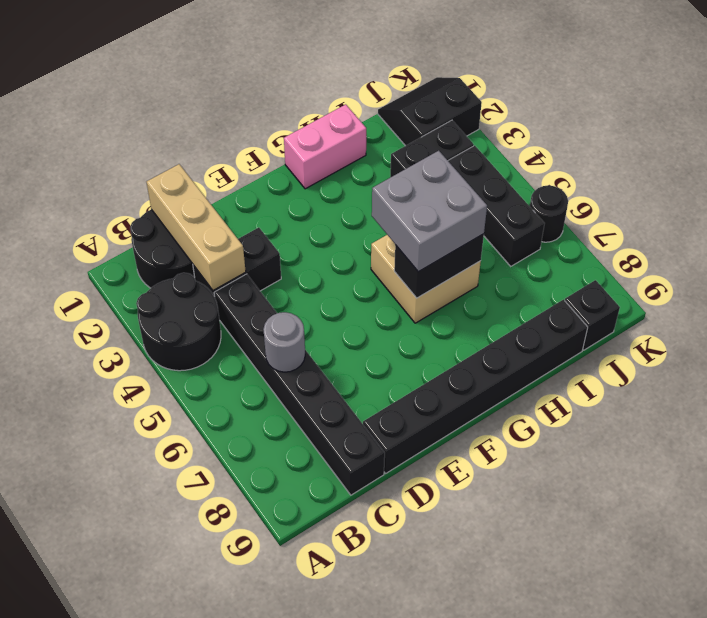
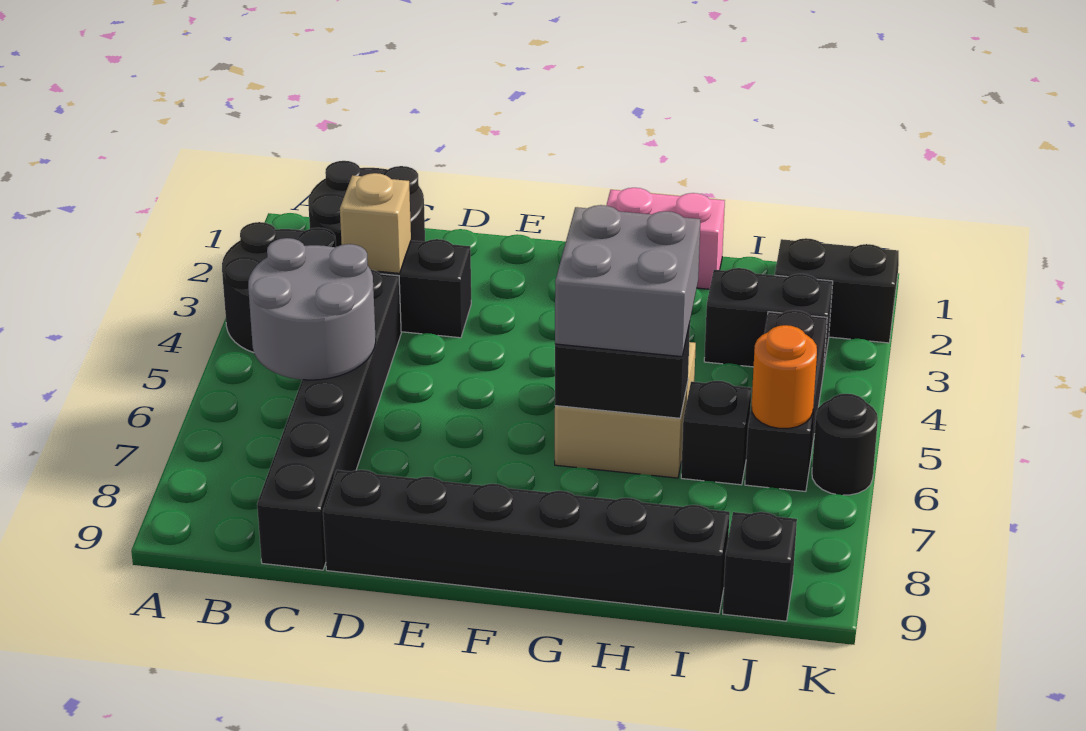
tan brick C1:C3 level 2 -> tan brick C3 level 2
grey round brick C6 level 2 -> grey round brick B5:C6 level 2
none -> black brick I6 level 1
none -> orange round brick J6 level 2

